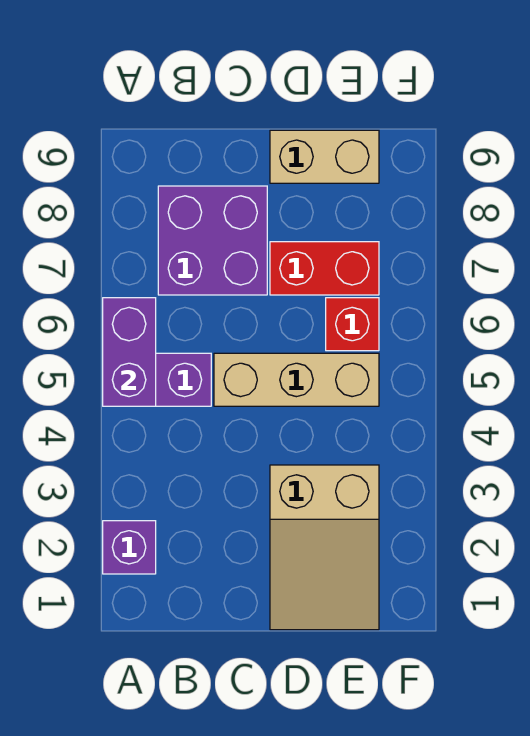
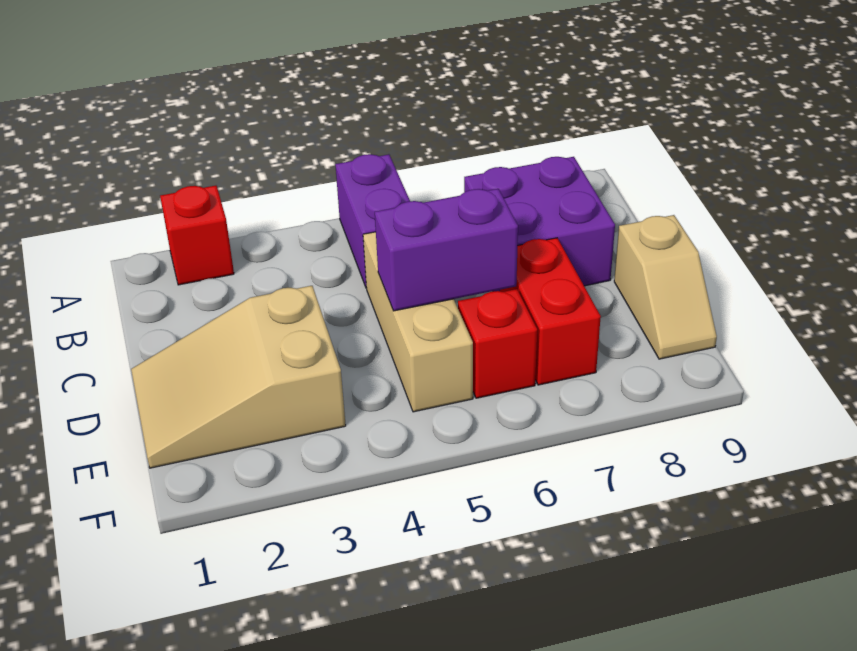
purple brick A2 level 1 -> red brick A2 level 1
purple brick A5:A6 level 2 -> purple brick D5:D6 level 2
tan brick D9:E9 level 1 -> tan slope D9:E9 level 1 top D

